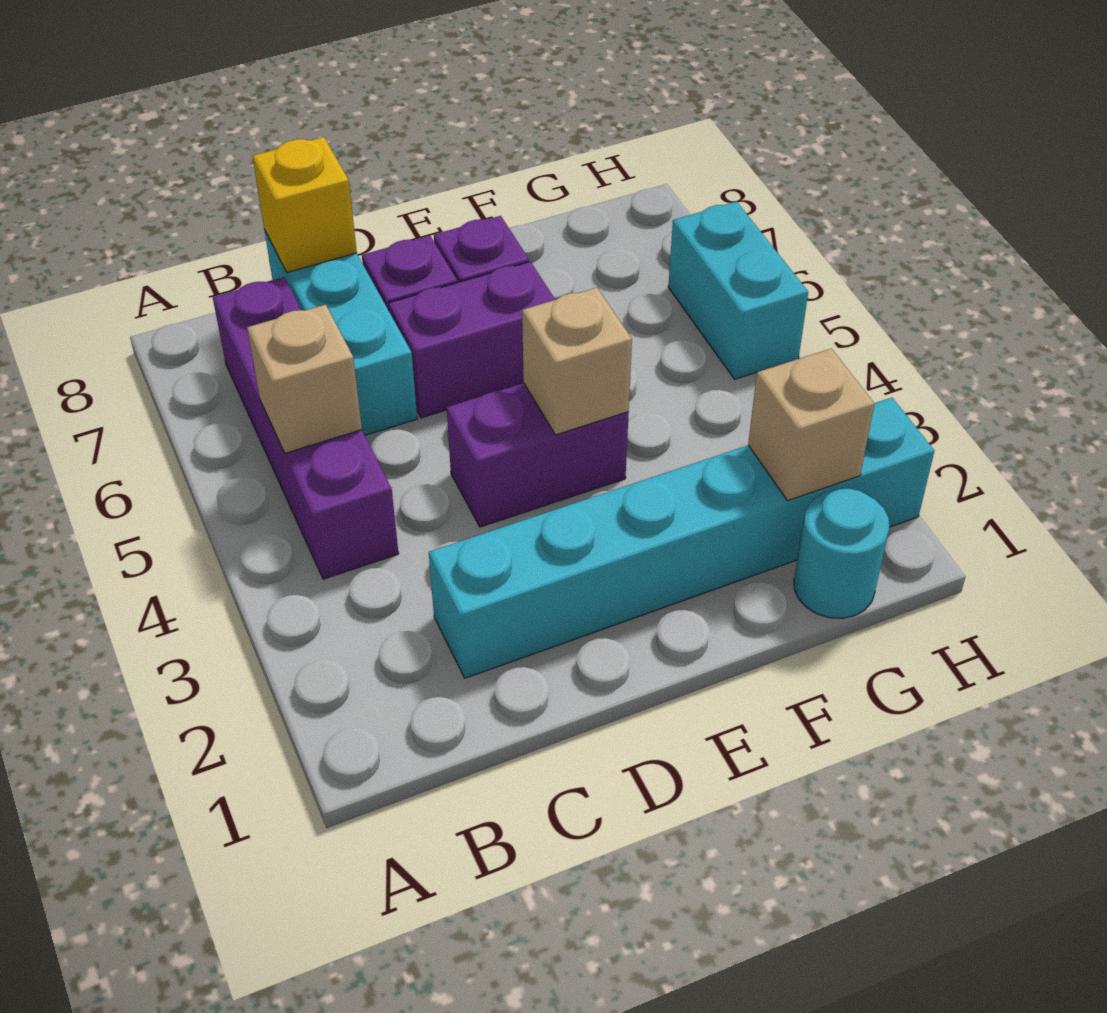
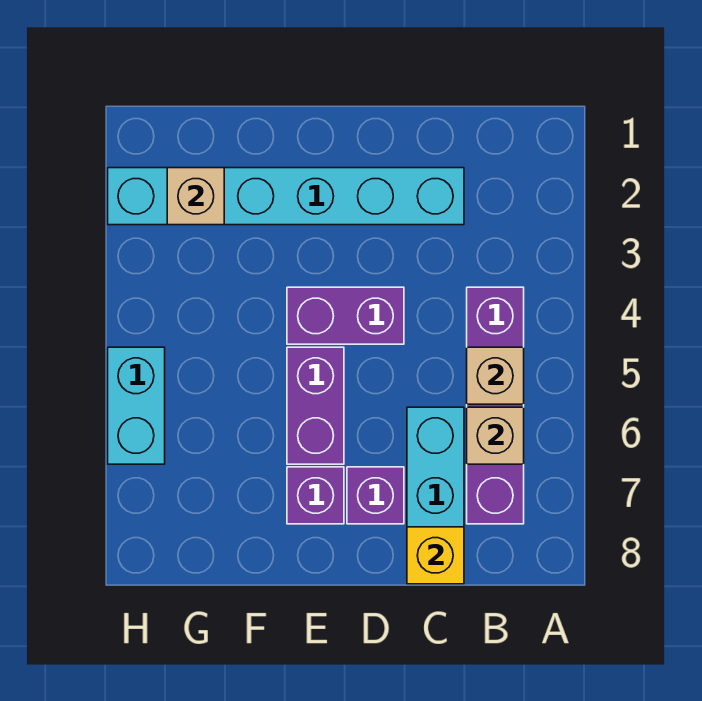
purple brick D6:E6 level 1 -> purple brick E5:E6 level 1
tan brick E4 level 2 -> tan brick B6 level 2
cyan round brick G1 level 1 -> none

